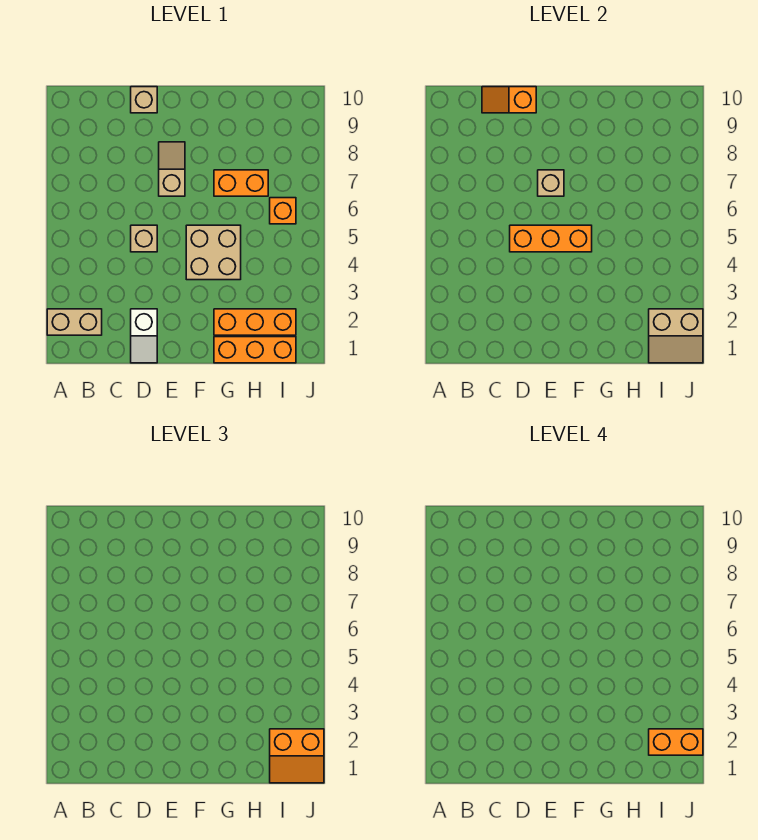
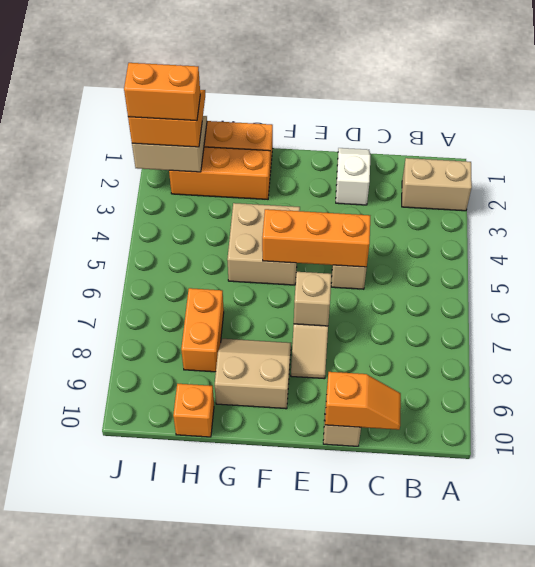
none -> tan slope F8:G9 level 1 top 9
orange brick G7:H7 level 1 -> orange brick H7:H8 level 1
orange brick I6 level 1 -> orange brick H10 level 1

